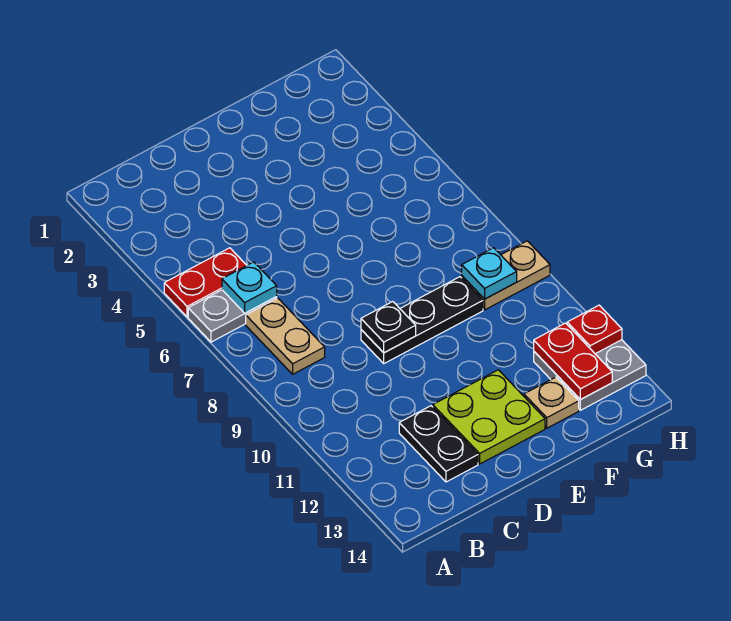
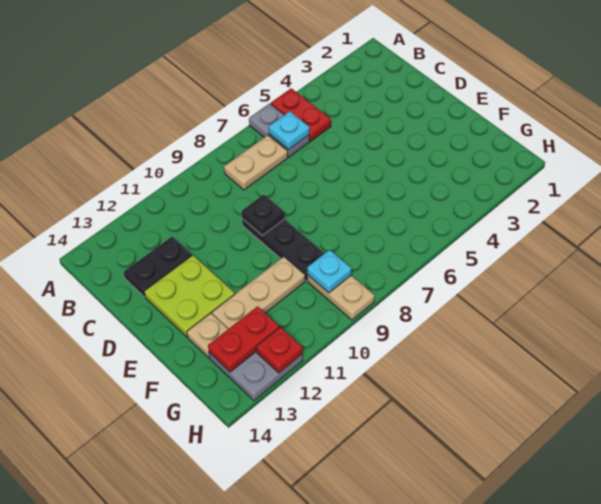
none -> tan plate F10:F12 level 1

